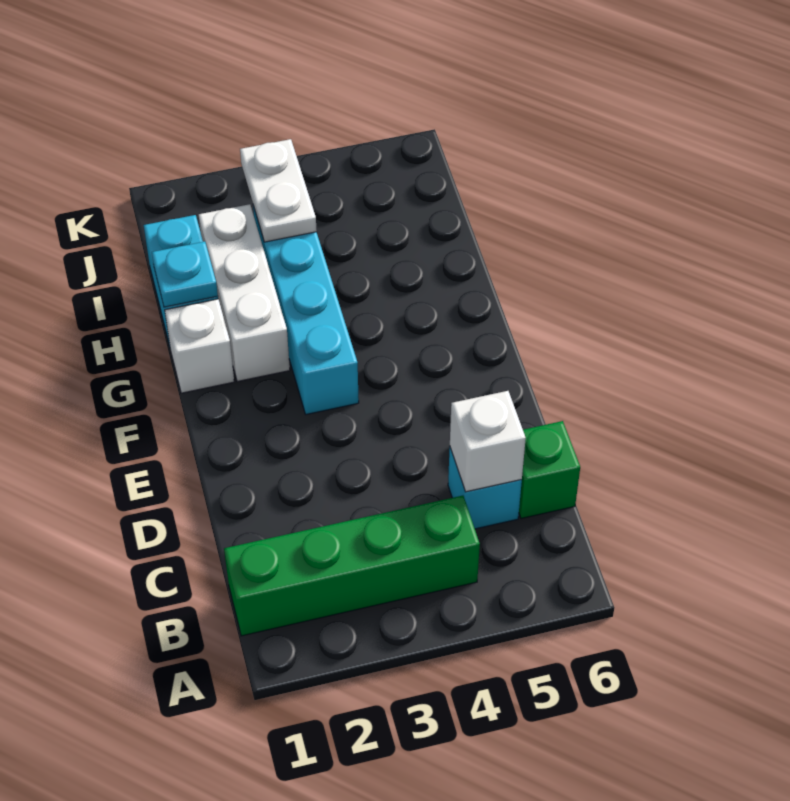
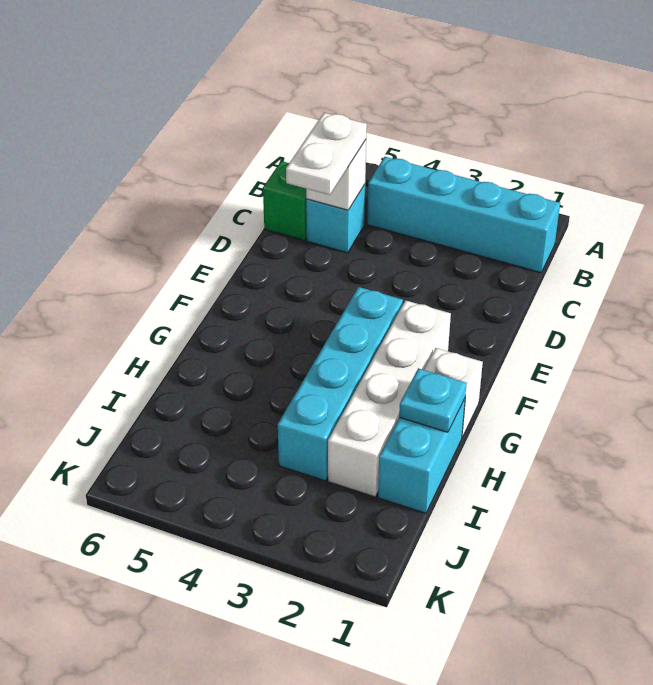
green brick B1:B4 level 1 -> cyan brick B1:B4 level 1
white brick G2:I2 level 1 -> white brick F2:I2 level 1
white plate I3:J3 level 2 -> white plate C5:D5 level 3

